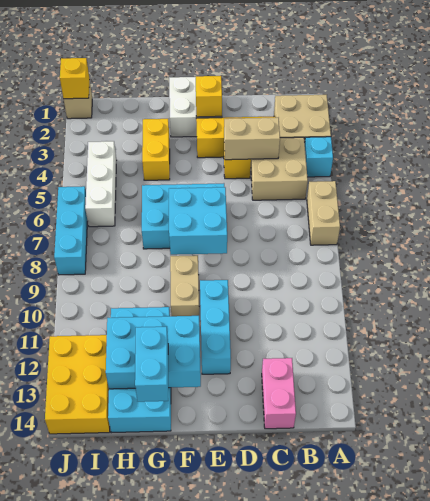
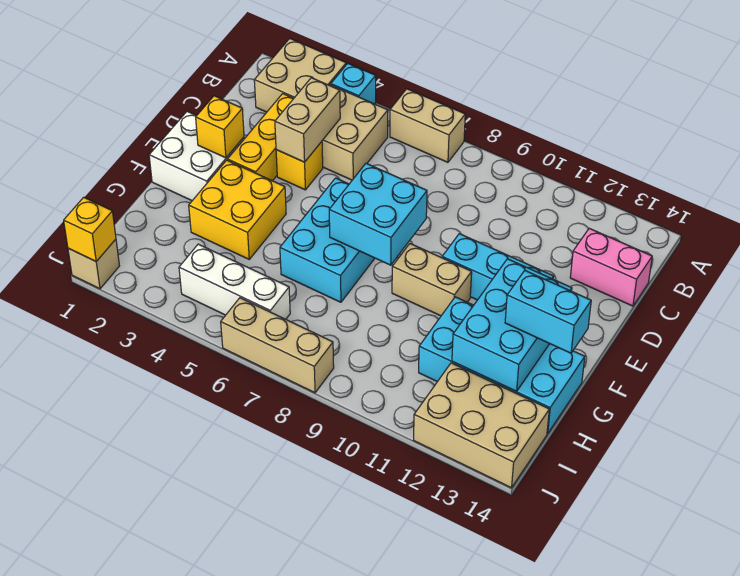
yellow brick G3:G4 level 1 -> yellow brick F3:G4 level 1
yellow brick I12:J14 level 1 -> tan brick I12:J14 level 1
cyan brick J6:J8 level 1 -> tan brick J6:J8 level 1

